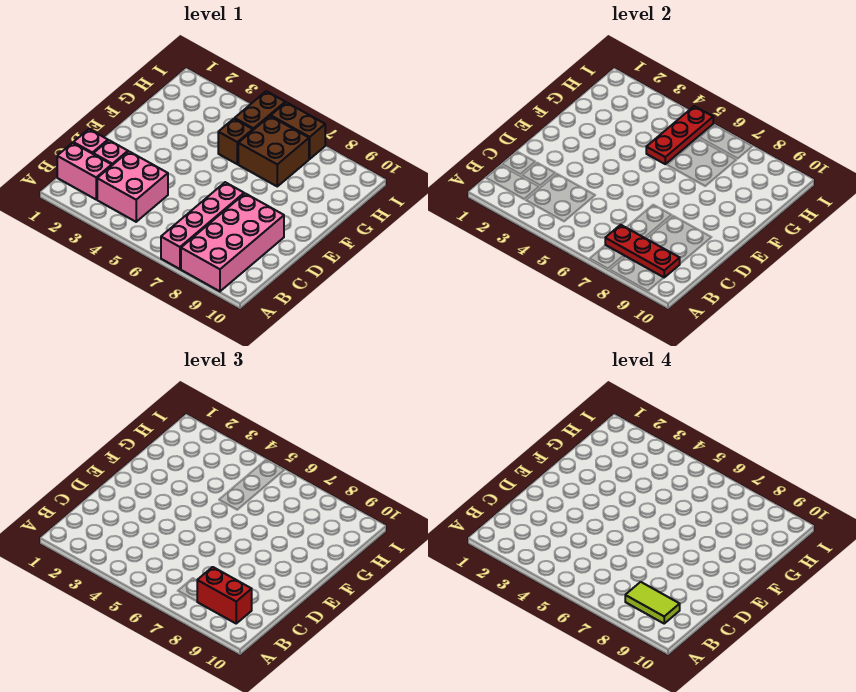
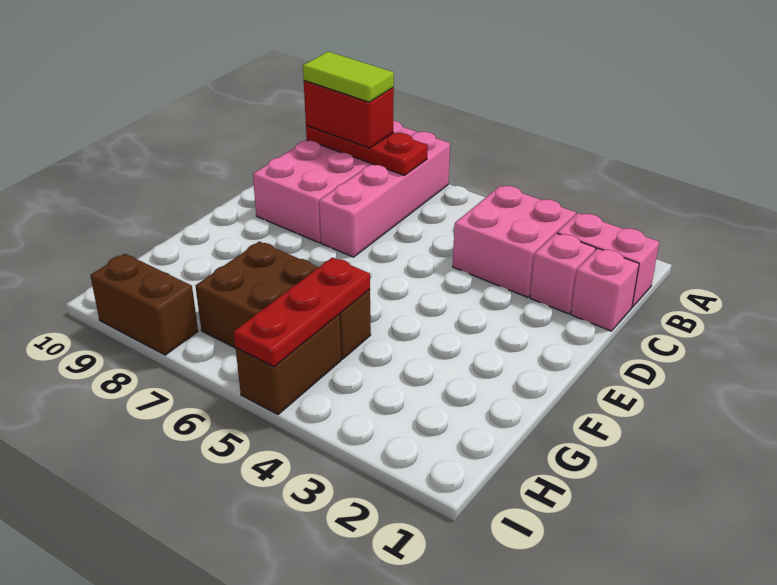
brown brick I6:I7 level 1 -> brown brick I8:I9 level 1

